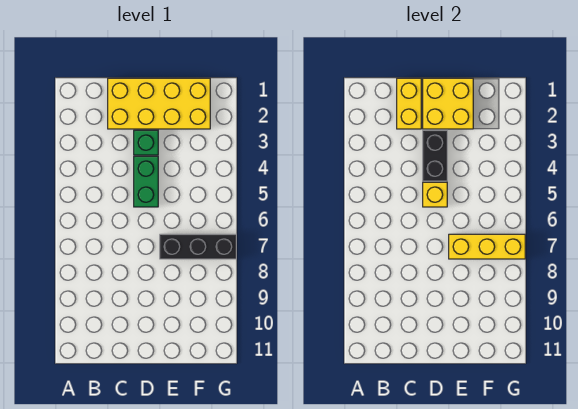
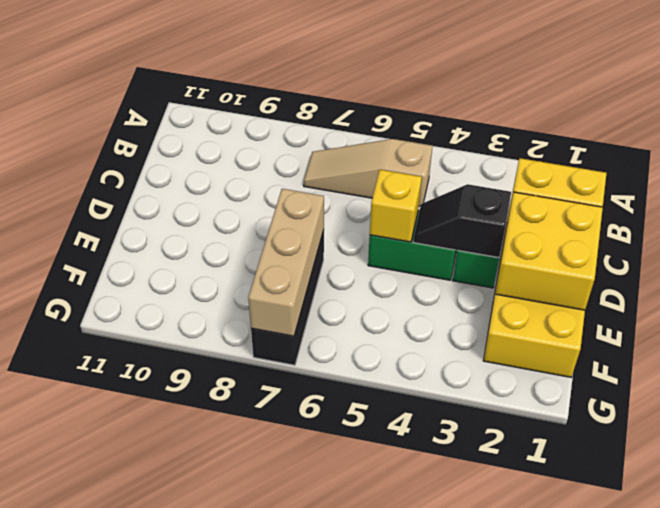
none -> tan slope B5:B7 level 1 top 5
black brick D3:D4 level 2 -> black slope D3:D4 level 2 top 3
yellow brick E7:G7 level 2 -> tan brick E7:G7 level 2

